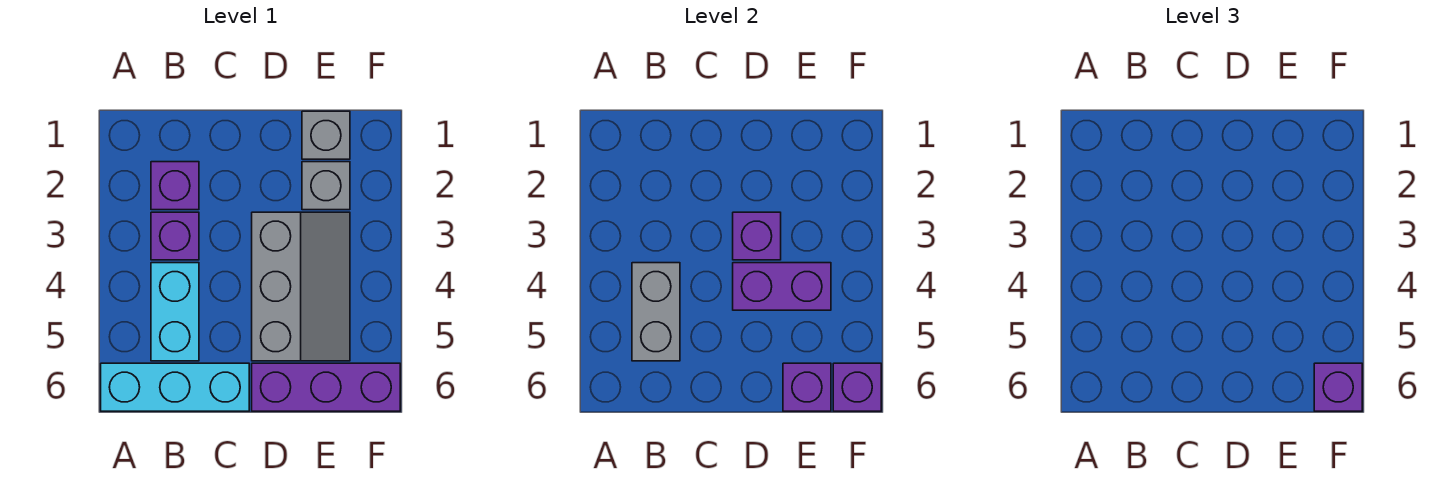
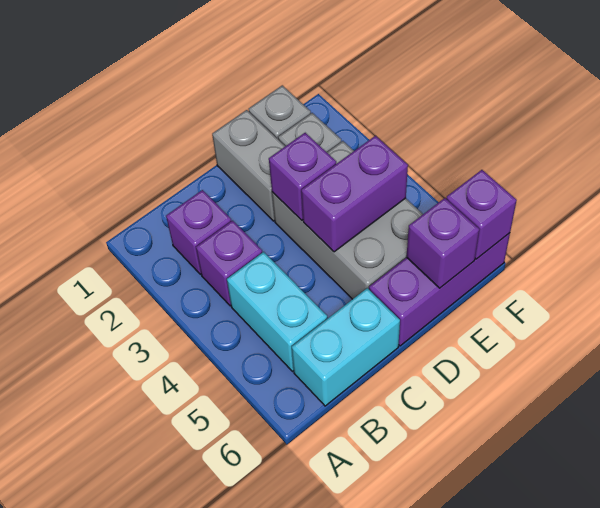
cyan brick A6:C6 level 1 -> cyan brick B6:C6 level 1
grey brick B4:B5 level 2 -> grey brick D1:D2 level 1
grey slope D3:E5 level 1 top D -> grey brick D3:E5 level 1
purple brick F6 level 3 -> none

